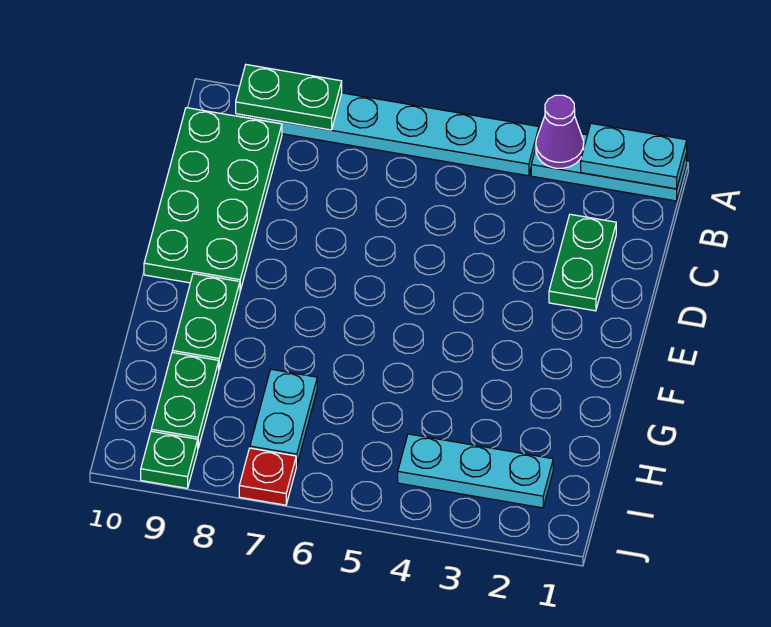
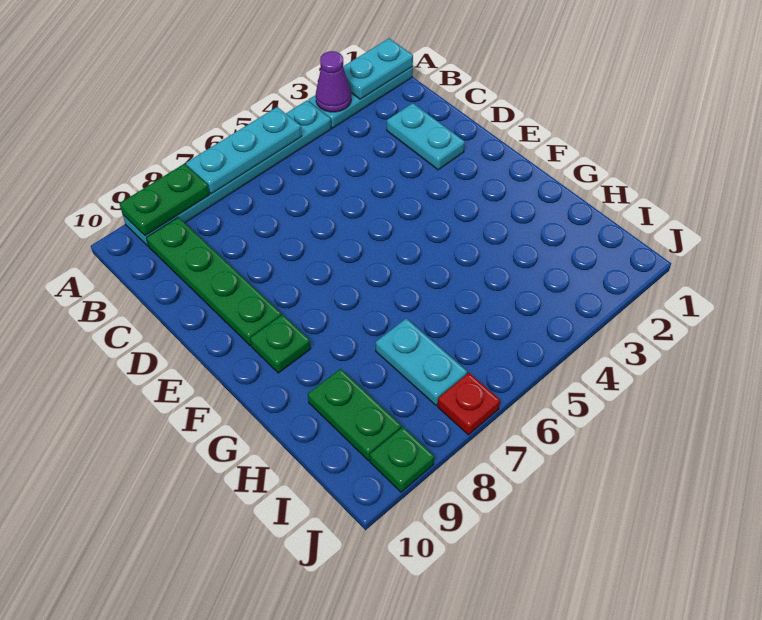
green plate B9:E10 level 1 -> green plate B9:E9 level 1
green plate C2:D2 level 1 -> cyan plate C2:D2 level 1
green plate F9:G9 level 1 -> green plate F9 level 1
cyan plate I2:I4 level 1 -> cyan plate A5:A7 level 2

